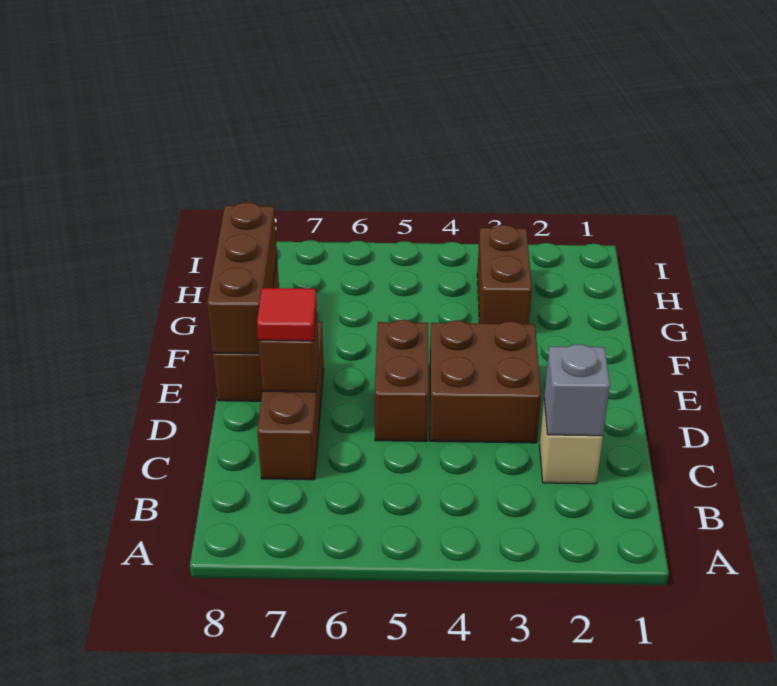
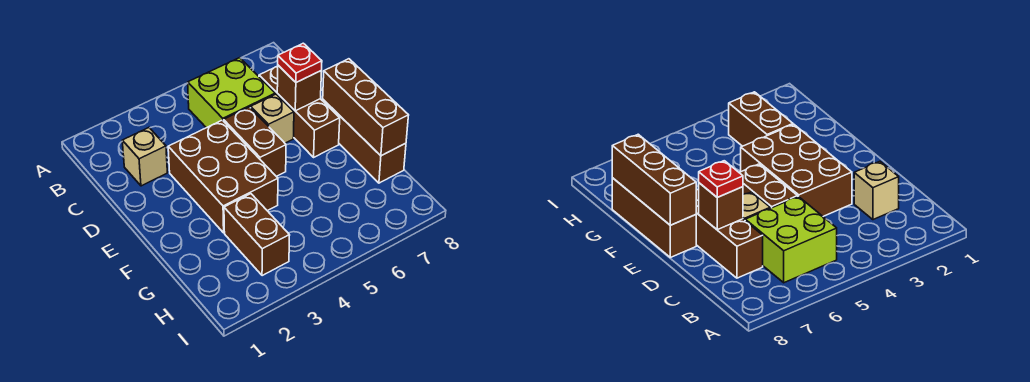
none -> lime brick B5:C6 level 1
grey brick C2 level 2 -> none
brown brick D3:E4 level 1 -> brown brick D3:F4 level 1
none -> tan brick D6 level 1
red tile D7 level 3 -> red plate D7 level 3

